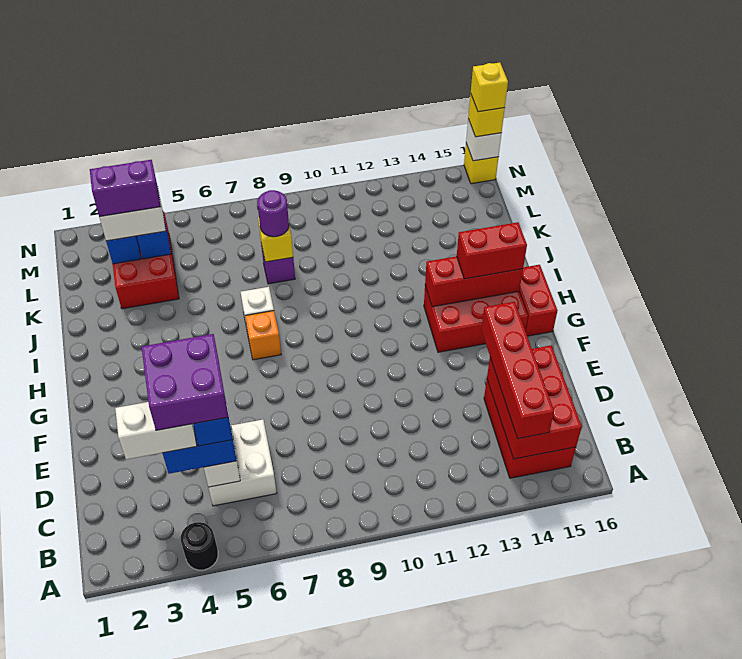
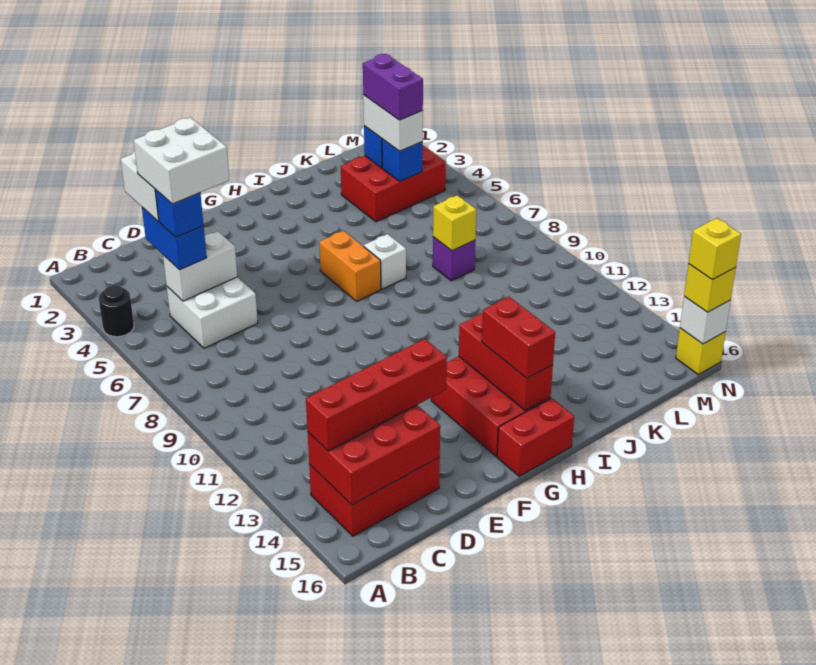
purple brick C4:D5 level 5 -> white brick C4:D5 level 5
orange brick H7 level 1 -> orange brick H6:H7 level 1
purple round brick K8 level 3 -> none

